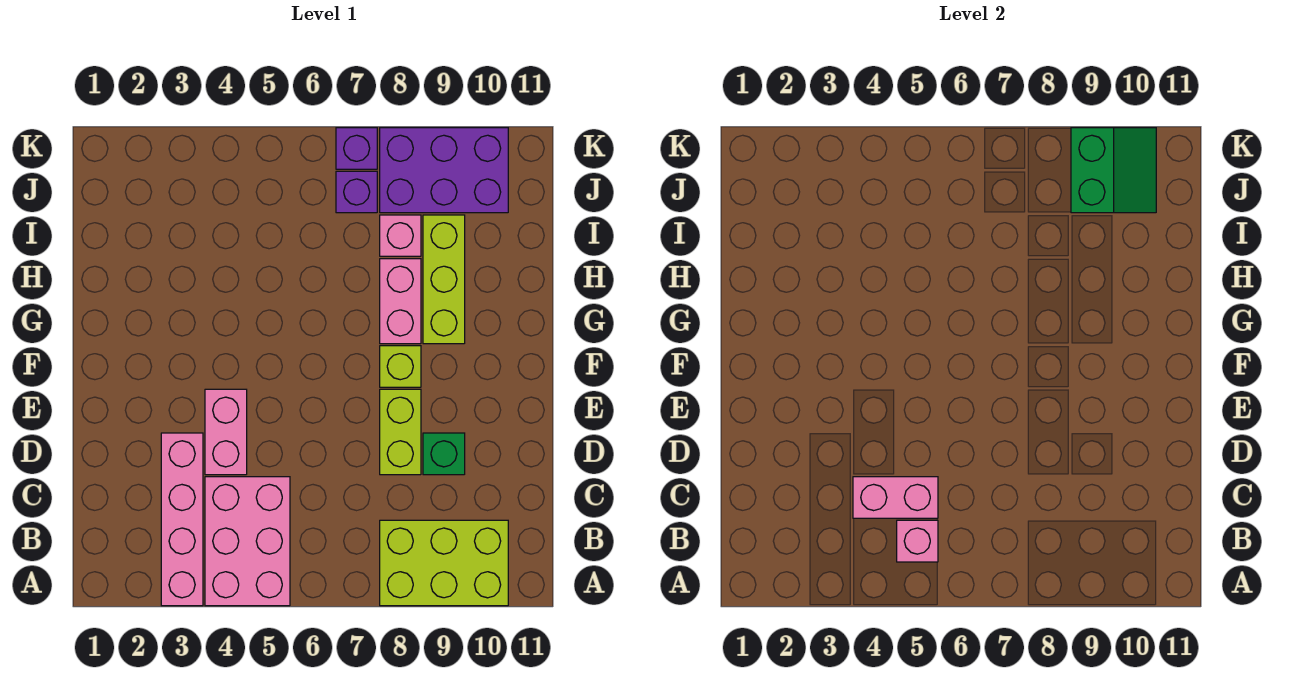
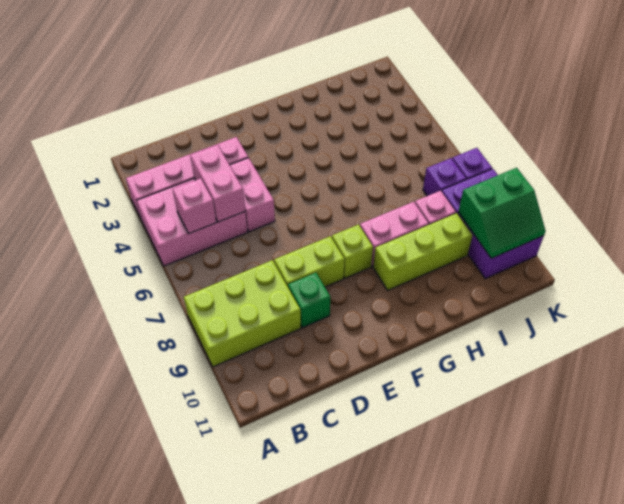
lime brick A8:B10 level 1 -> lime brick A8:C9 level 1
pink brick D4:E4 level 1 -> pink brick D4:D5 level 1

